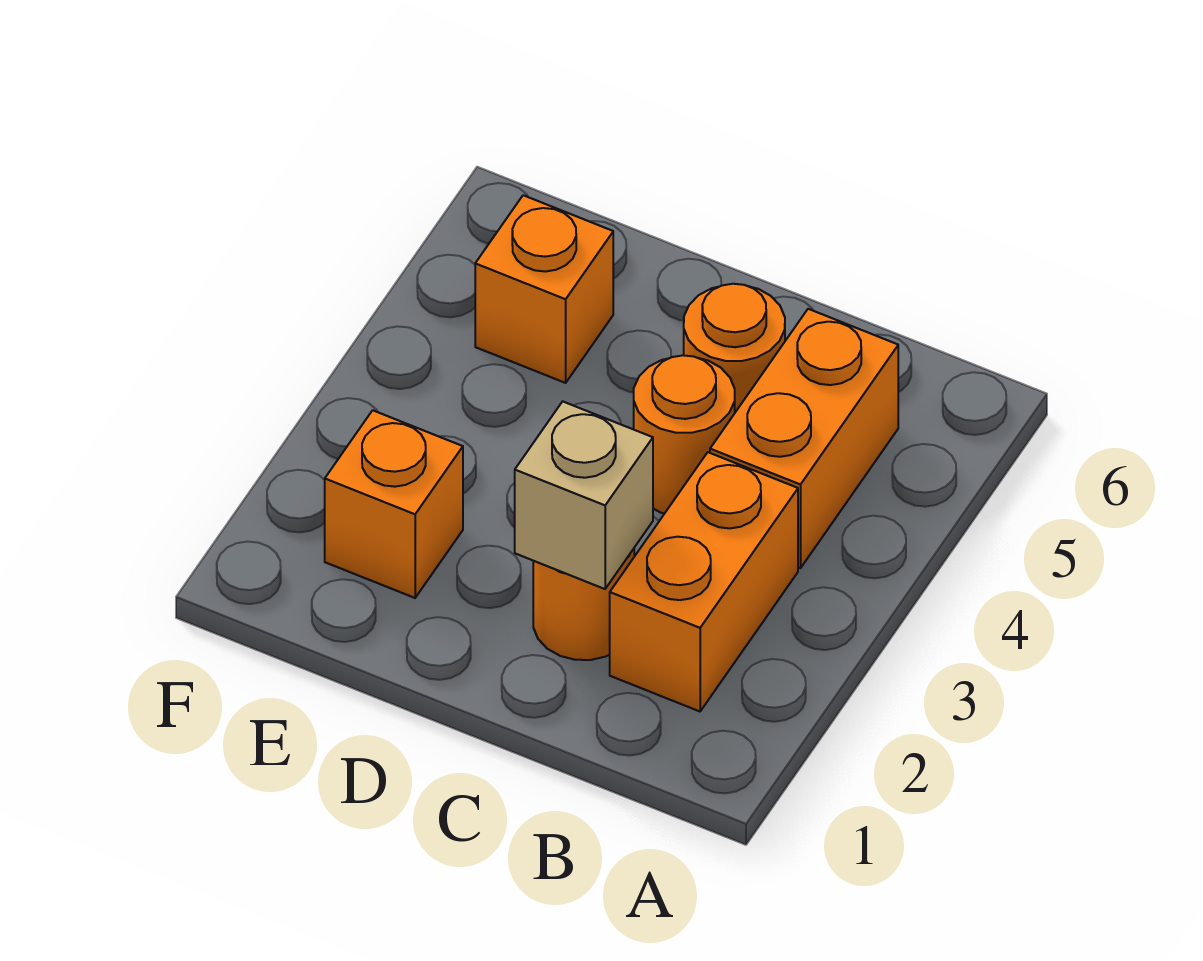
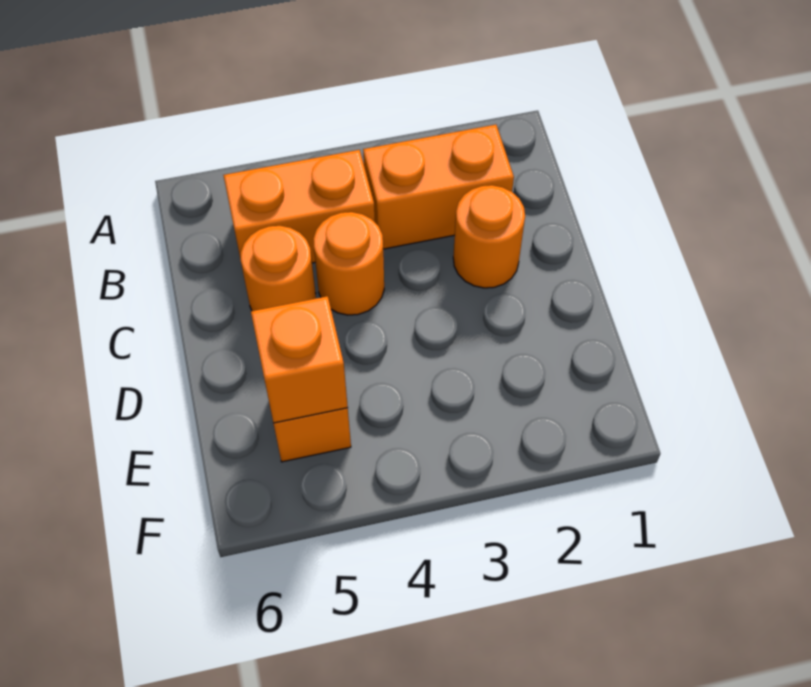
tan brick C2 level 2 -> none
orange brick E2 level 1 -> orange brick E5 level 2

